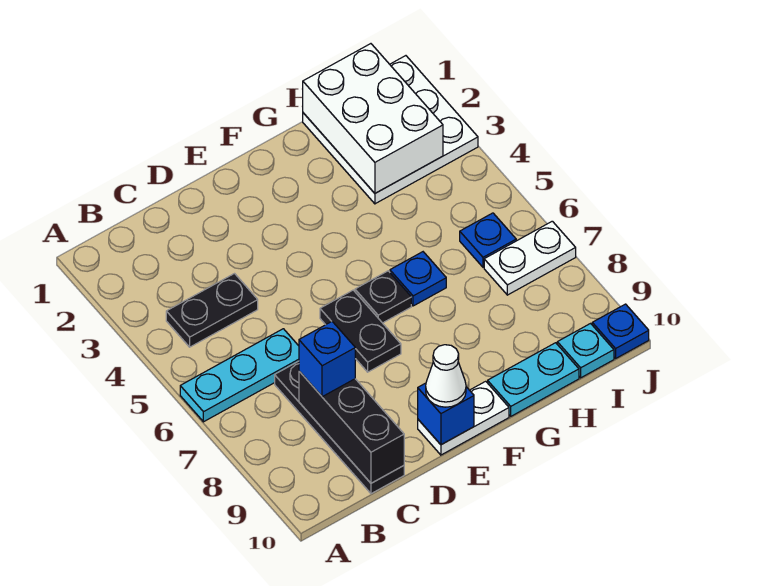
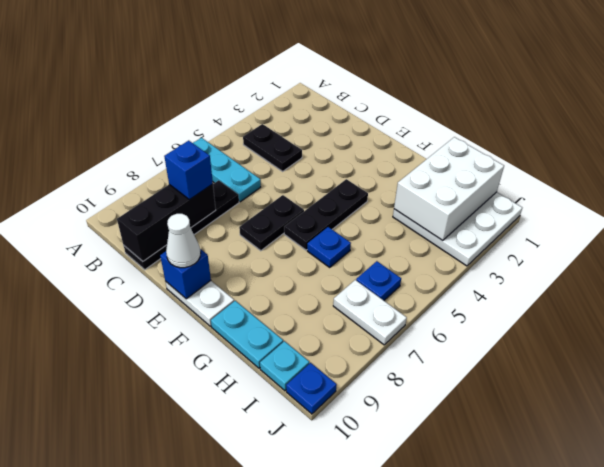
black plate F6 level 1 -> black plate F4:F6 level 1

